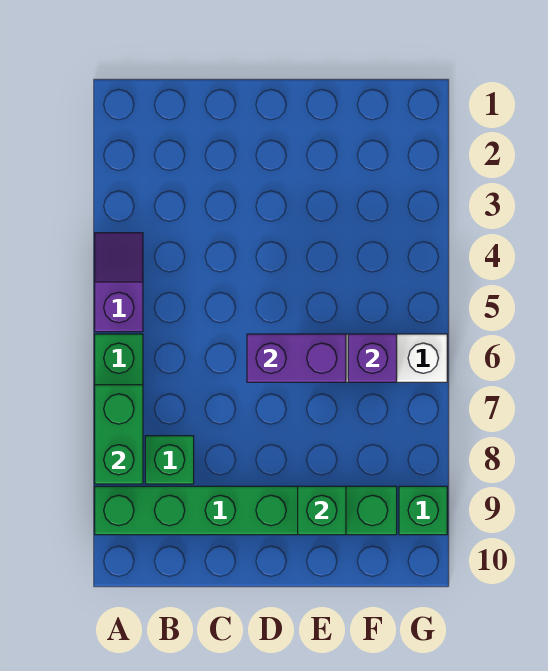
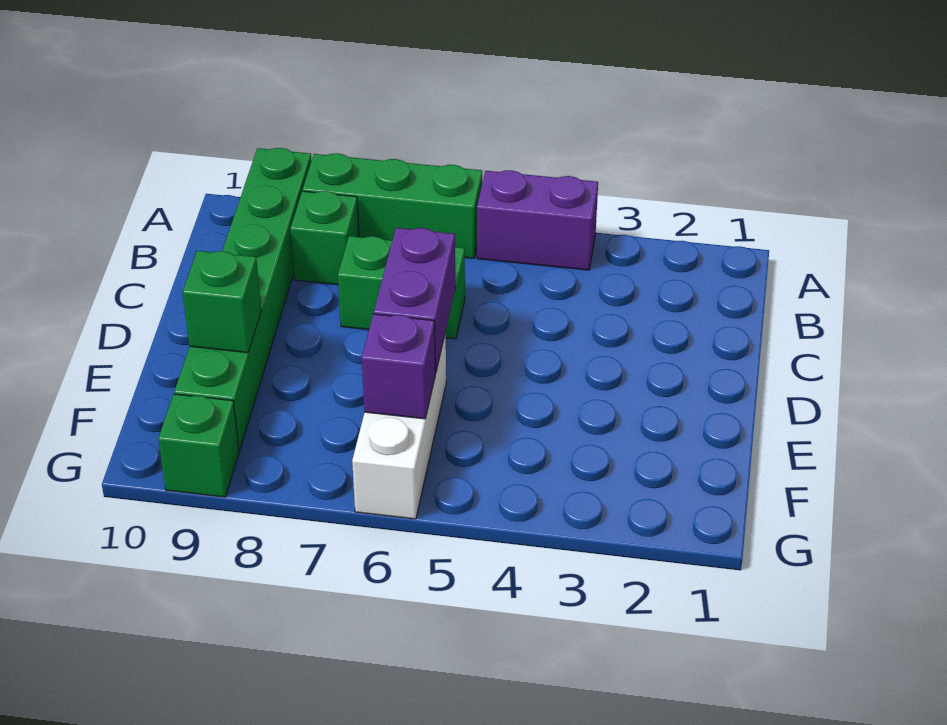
purple slope A4:A5 level 1 top 5 -> purple brick A4:A5 level 1
green brick A7:A8 level 2 -> green brick C6:C7 level 1

